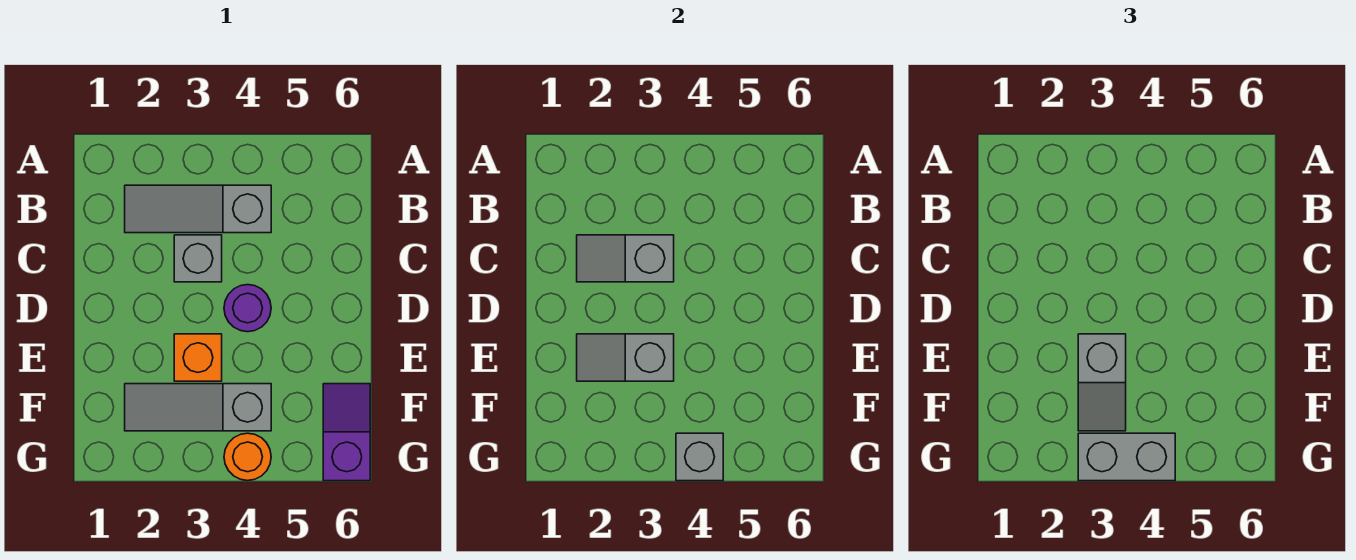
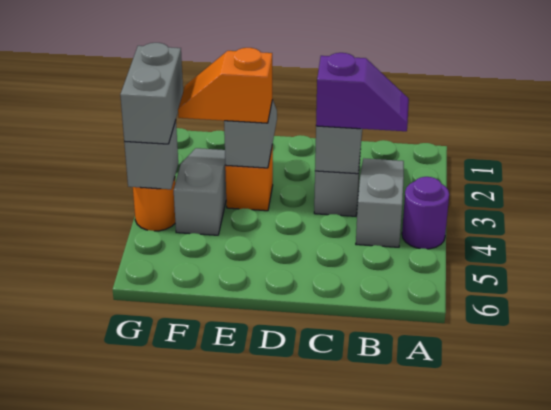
purple round brick D4 level 1 -> purple round brick A4 level 1
grey slope E3:F3 level 3 top E -> orange slope E3:F3 level 3 top E
purple slope F6:G6 level 1 top G -> purple slope B3:C3 level 3 top C

